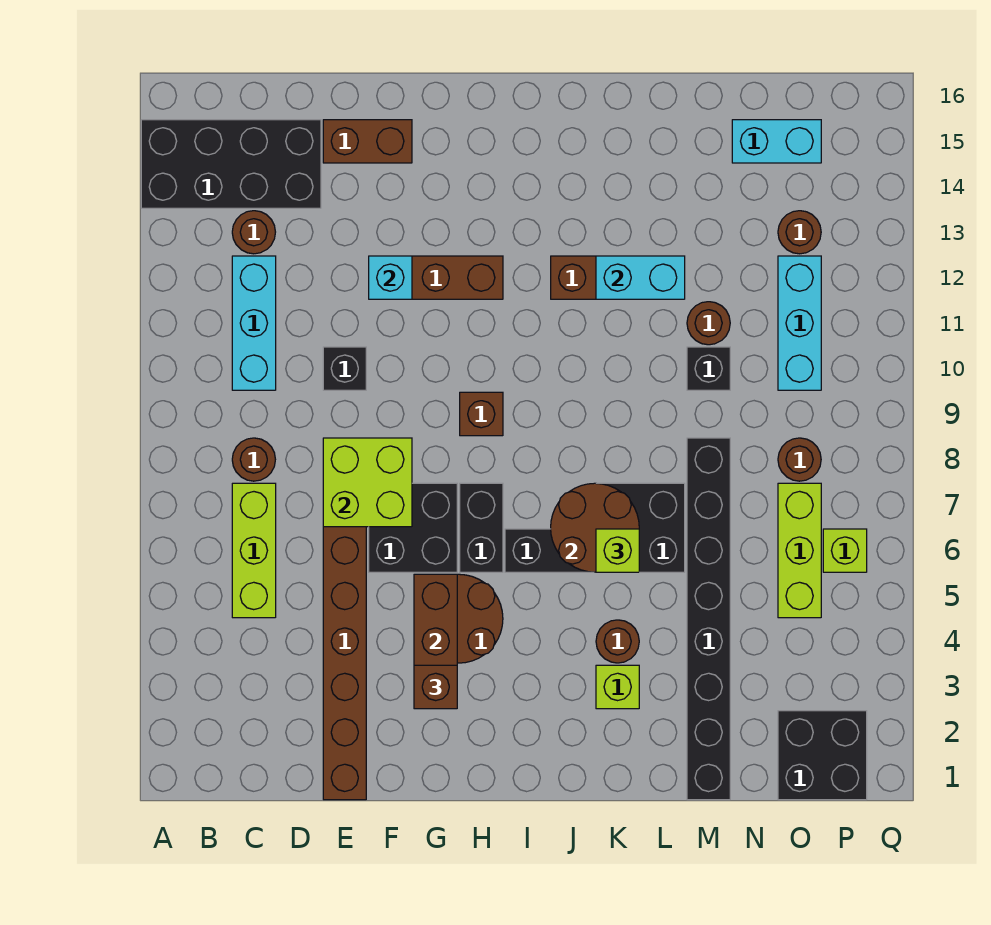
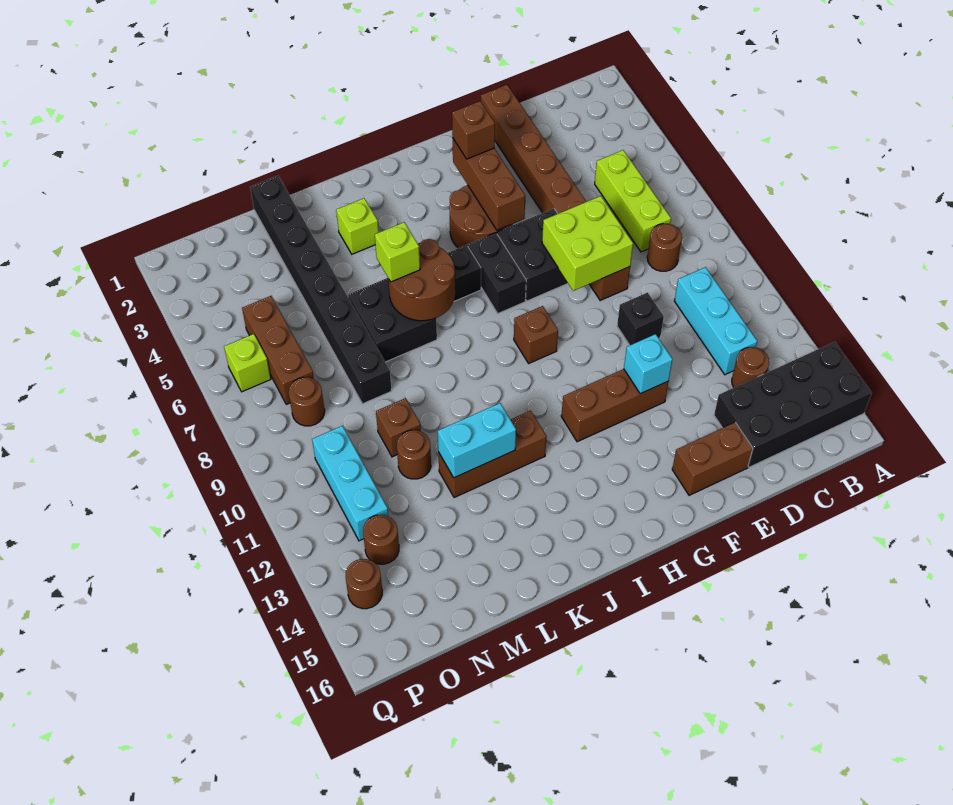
brown round brick K4 level 1 -> brown round brick P14 level 1
black brick M10 level 1 -> brown brick M10 level 1
cyan brick N15:O15 level 1 -> none
black brick O1:P2 level 1 -> none
lime brick O5:O7 level 1 -> brown brick O5:O7 level 1

